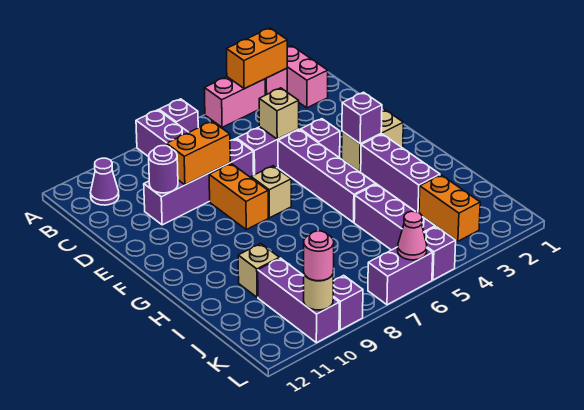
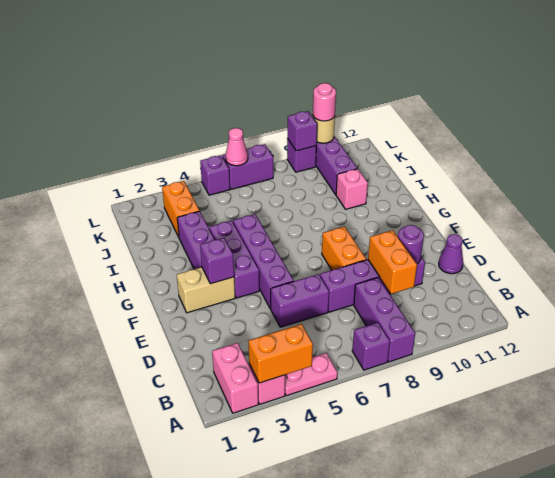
pink brick A4:A5 level 1 -> pink plate A4:A5 level 1
purple cone B11 level 1 -> purple cone D12 level 1
tan brick D5 level 2 -> none
orange brick D8:D9 level 2 -> orange brick C9:D9 level 2
purple brick E4 level 1 -> purple brick L9 level 2
tan brick F7 level 1 -> none
purple brick I5:K5 level 1 -> purple brick F4:H4 level 1
tan brick I10 level 1 -> pink brick I10 level 1

